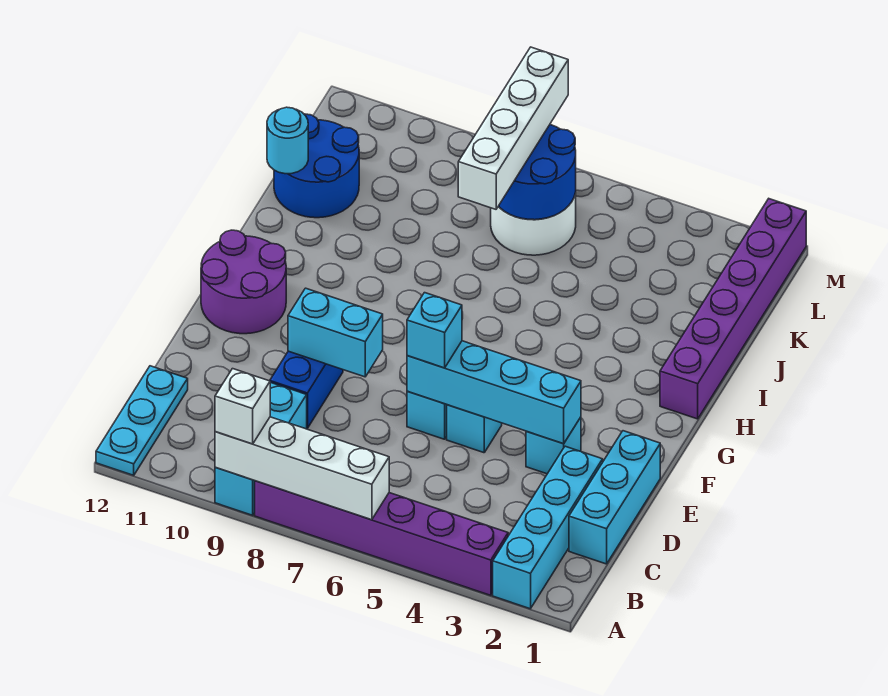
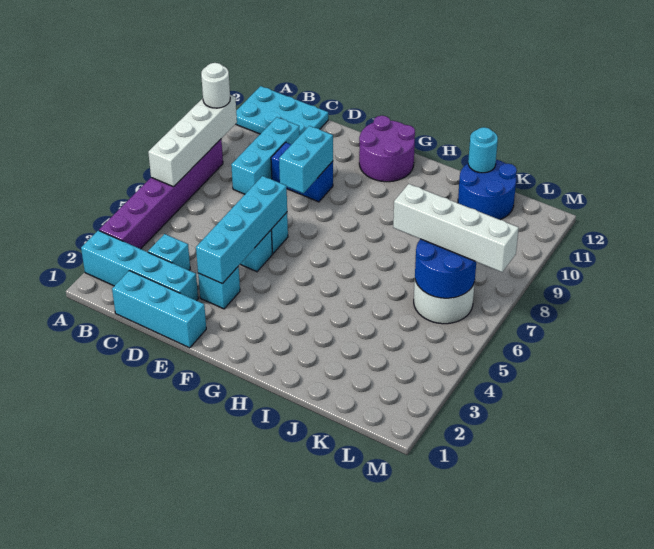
cyan brick A9:C9 level 1 -> cyan brick C8:C10 level 1
white brick A9 level 3 -> white round brick A9 level 3
cyan plate A12:C12 level 1 -> cyan plate A11:C12 level 1
cyan brick E6 level 3 -> cyan brick C3 level 1
purple brick H1:M1 level 1 -> none

